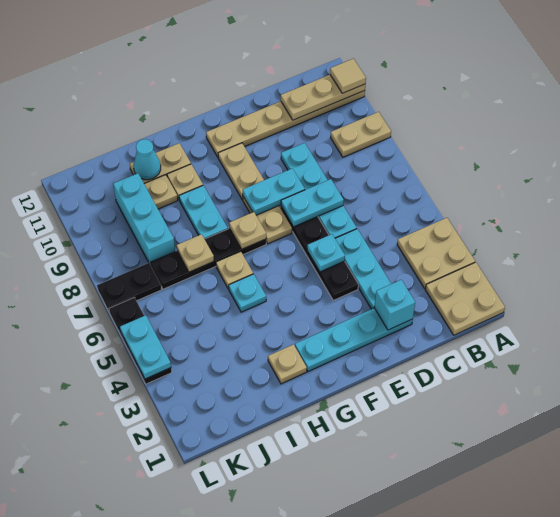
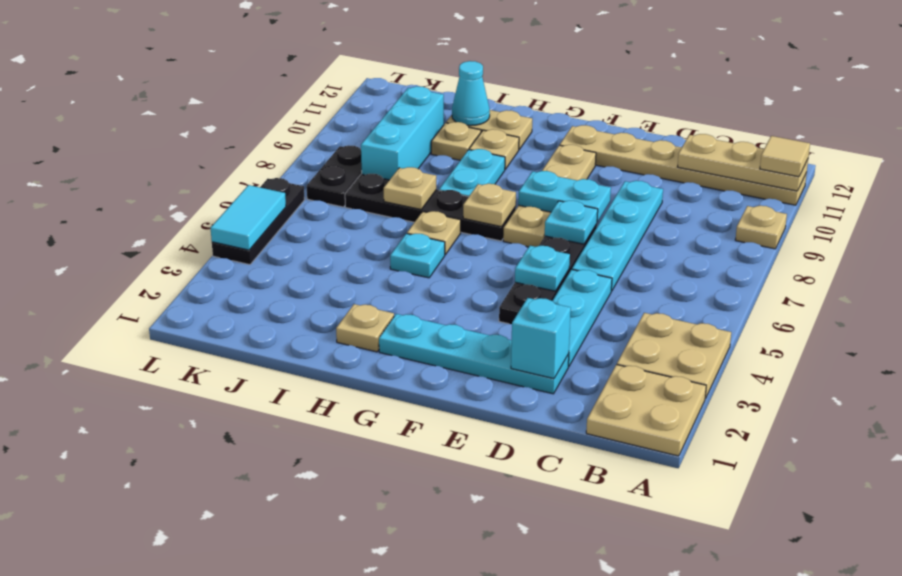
tan plate A9:B9 level 1 -> tan plate A9 level 1
cyan plate D7:E7 level 2 -> cyan plate E7 level 2
black plate K7:L7 level 1 -> black plate K7:K8 level 1
cyan plate L4:L5 level 2 -> cyan tile L4:L5 level 2

